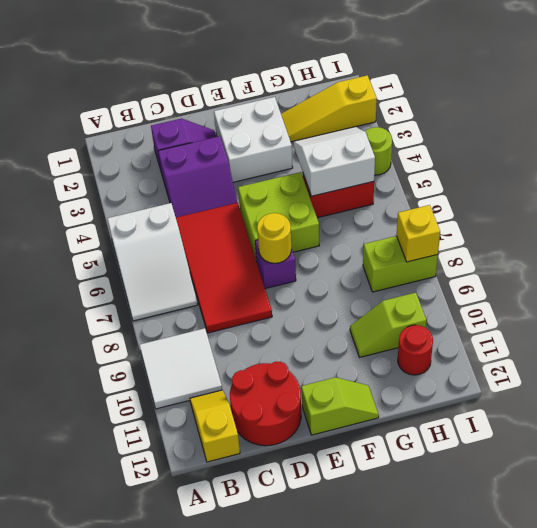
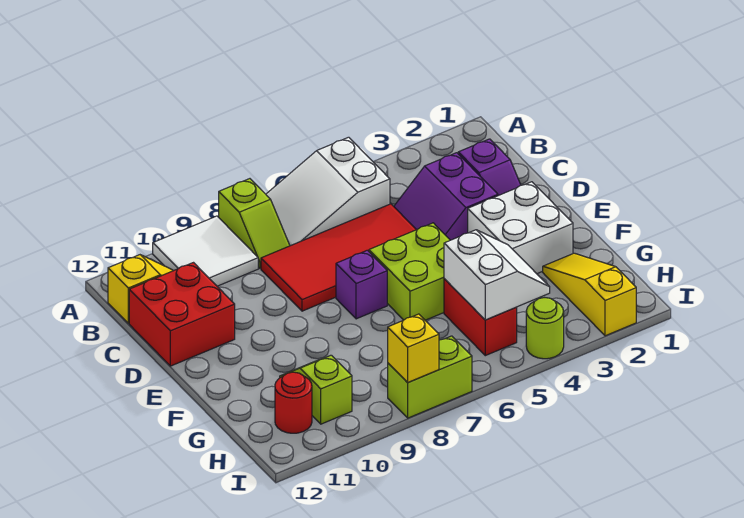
red round brick C11:D12 level 1 -> red brick C11:D12 level 1
yellow round brick E7 level 2 -> none
lime slope E12:F12 level 1 top E -> lime slope A8:B8 level 1 top A
lime brick H8:I8 level 1 -> lime brick I7:I8 level 1

